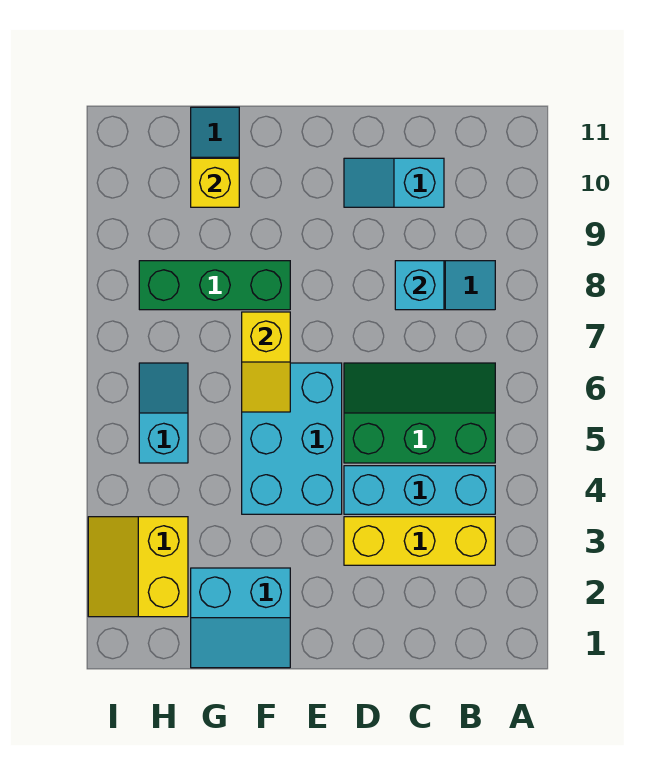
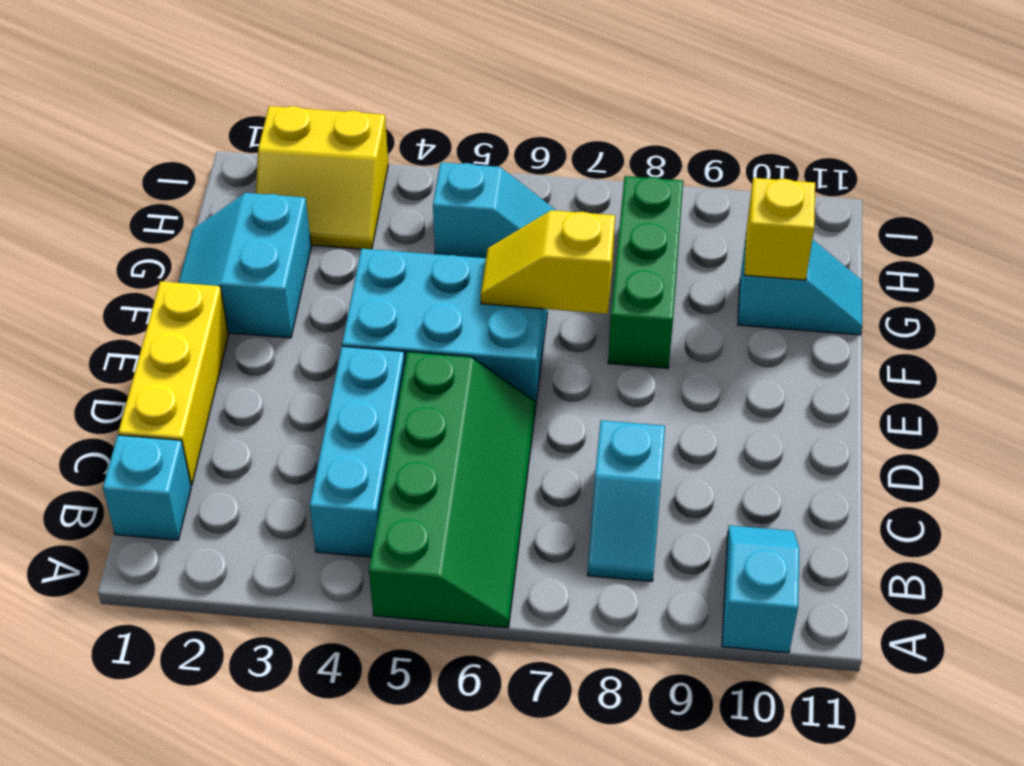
yellow brick B3:D3 level 1 -> yellow brick C1:E1 level 1
green slope B5:D6 level 1 top 5 -> green slope A5:D6 level 1 top 5
cyan brick C8 level 2 -> cyan brick B1 level 1
cyan slope C10:D10 level 1 top C -> cyan slope A10:B10 level 1 top A
yellow slope H2:I3 level 1 top H -> yellow slope H2:I3 level 1 top I

